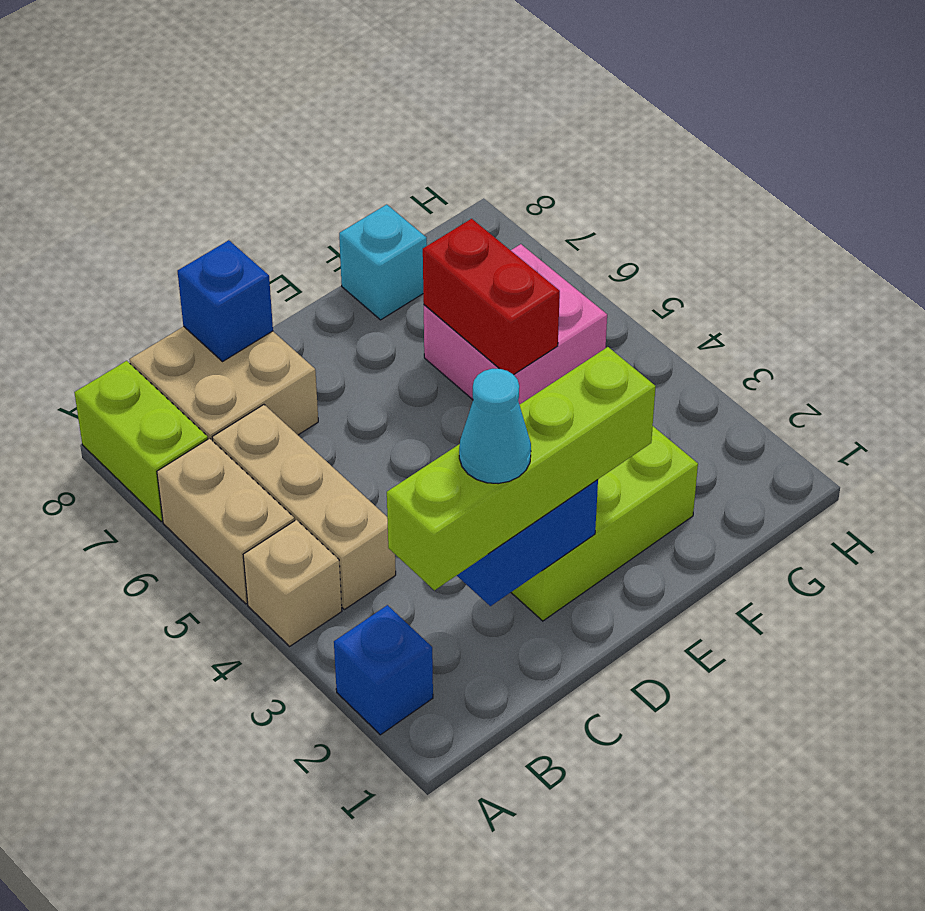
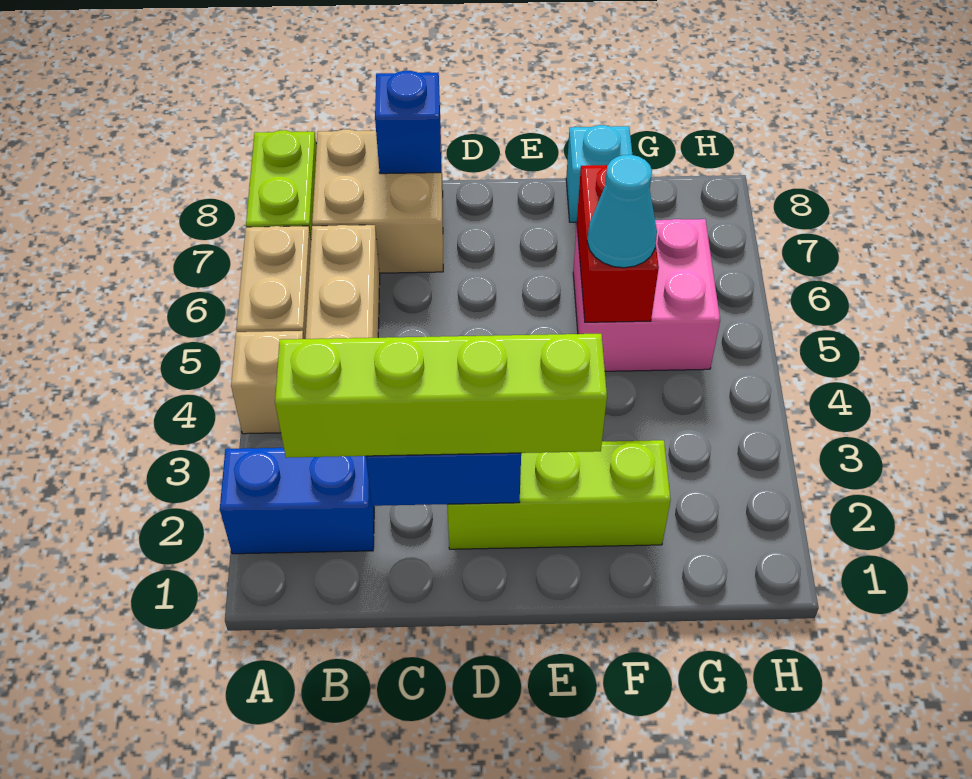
blue brick A2 level 1 -> blue brick A2:B2 level 1
cyan cone C2 level 4 -> cyan cone F5 level 3

